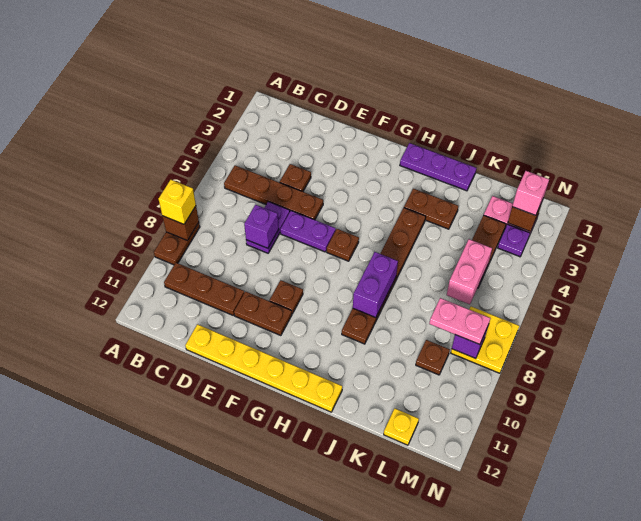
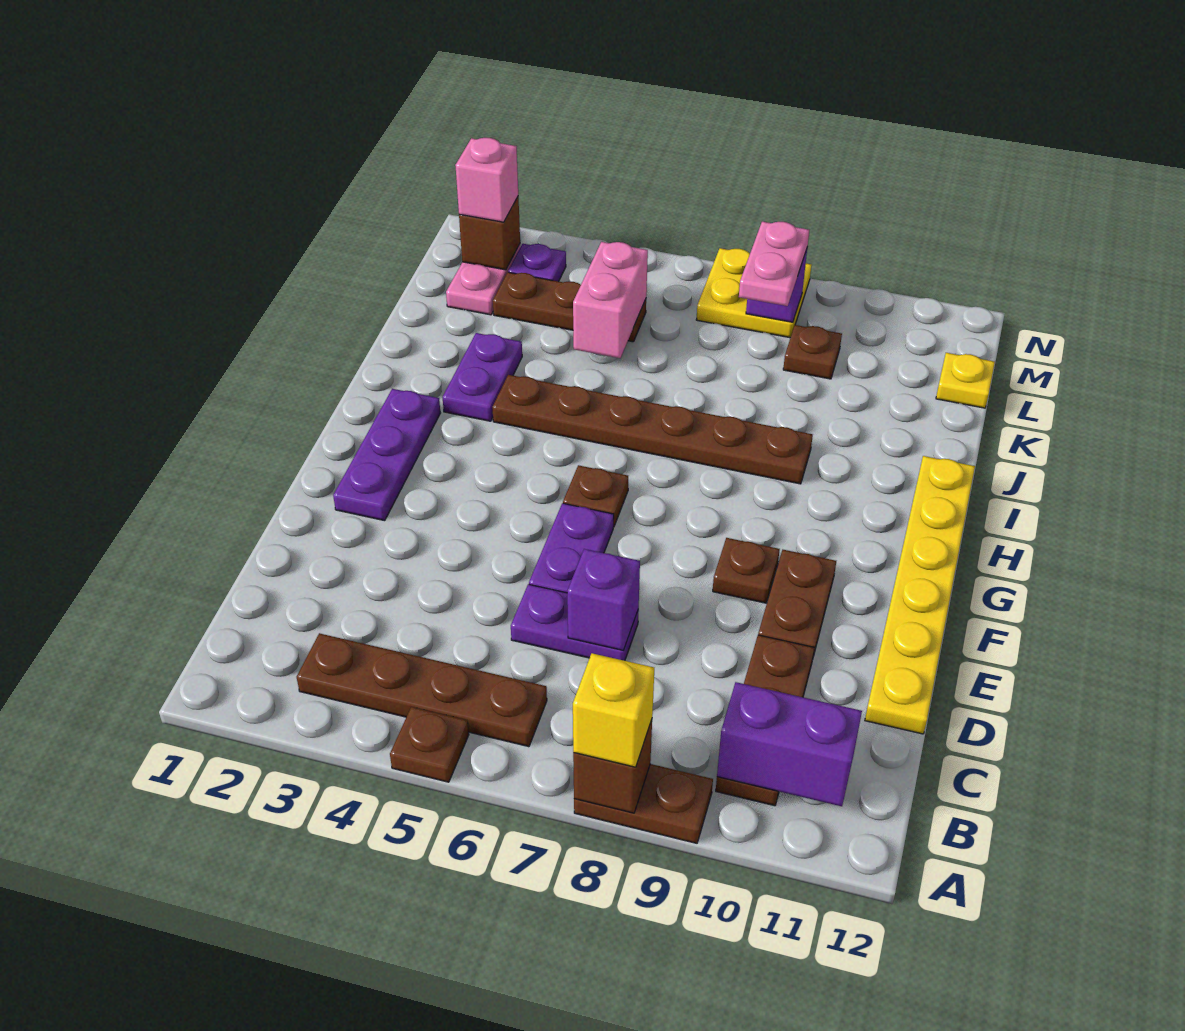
brown plate B5:E5 level 1 -> brown plate B3:B6 level 1
brown plate D4 level 1 -> brown plate A5 level 1
purple plate H1:J1 level 1 -> purple plate F2:H2 level 1
brown plate I3:J3 level 1 -> purple plate I3:J3 level 1
purple brick I7:I8 level 2 -> purple brick B10:B11 level 2
pink brick L5:L6 level 2 -> pink brick K5:L5 level 2

